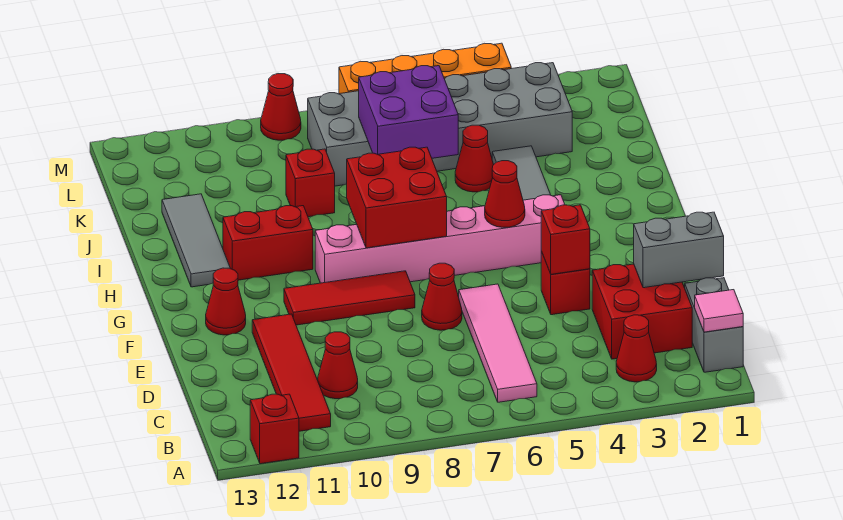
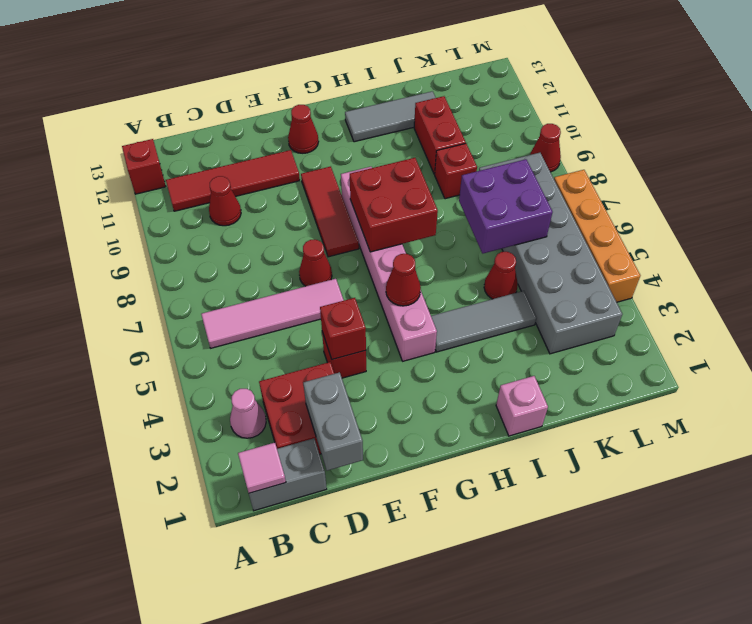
red cone B3 level 1 -> pink cone B3 level 1
red brick H10:H11 level 1 -> red brick J10:J11 level 1
none -> pink brick I1 level 1

